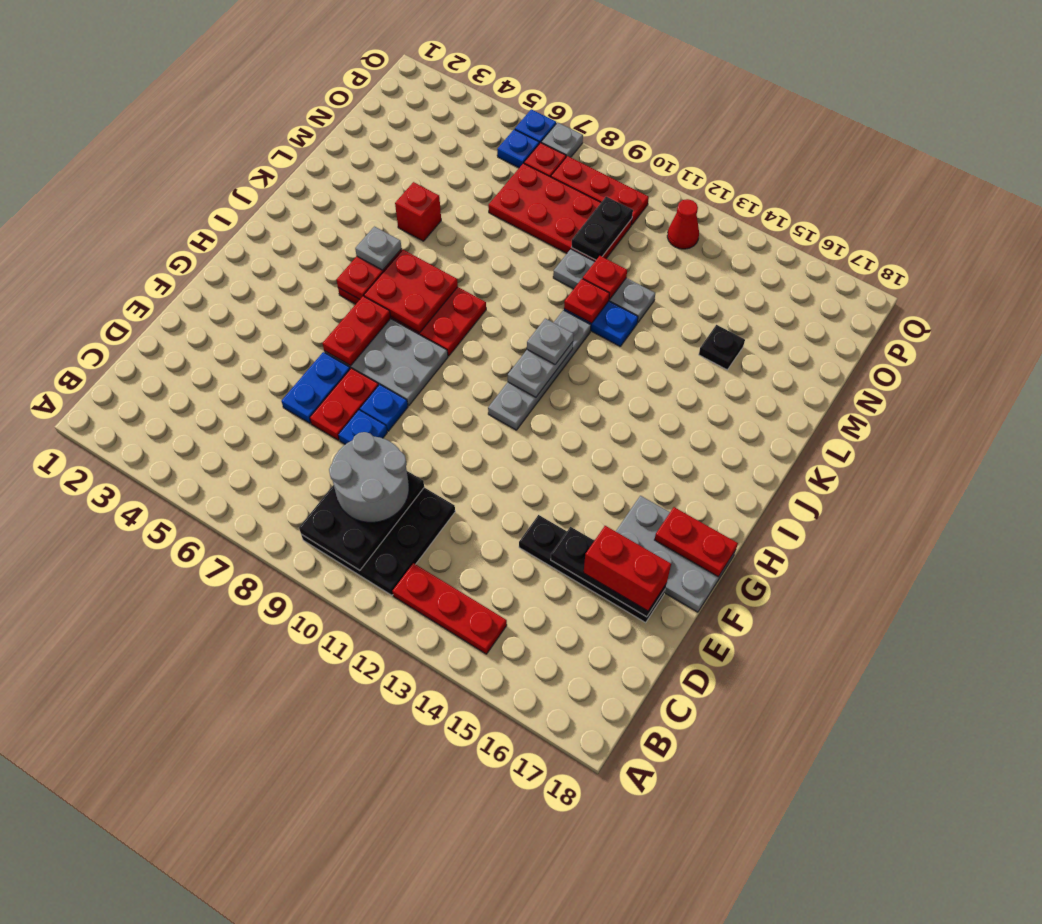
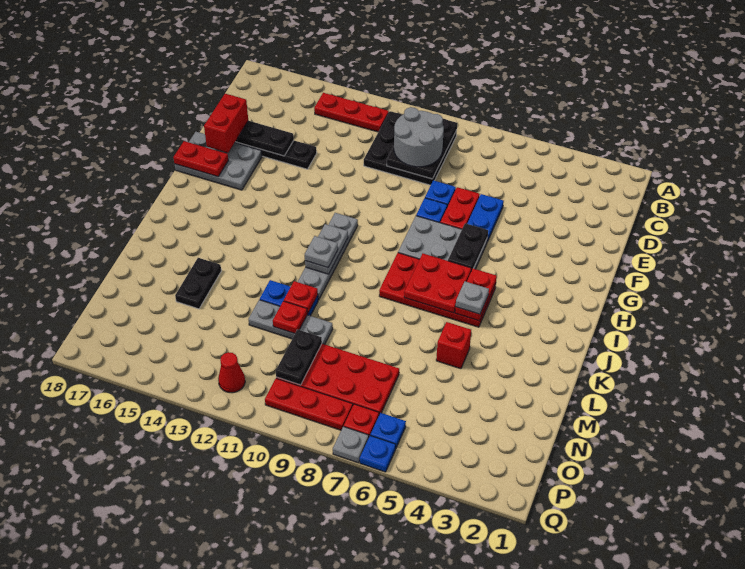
red brick E16:E17 level 3 -> red brick E17:F17 level 3
red plate G6:H6 level 2 -> black plate G6:H6 level 2
black plate M15 level 1 -> black plate L15:M15 level 1

